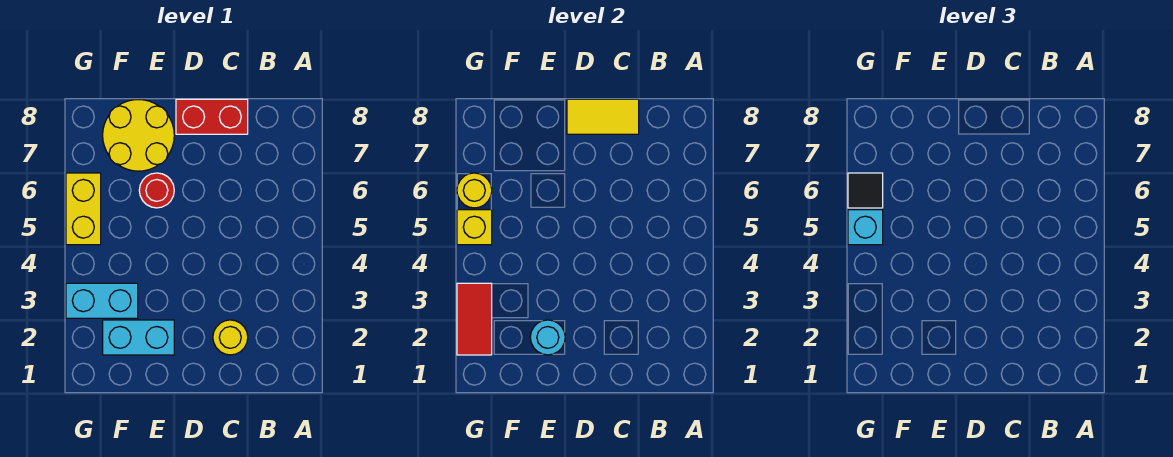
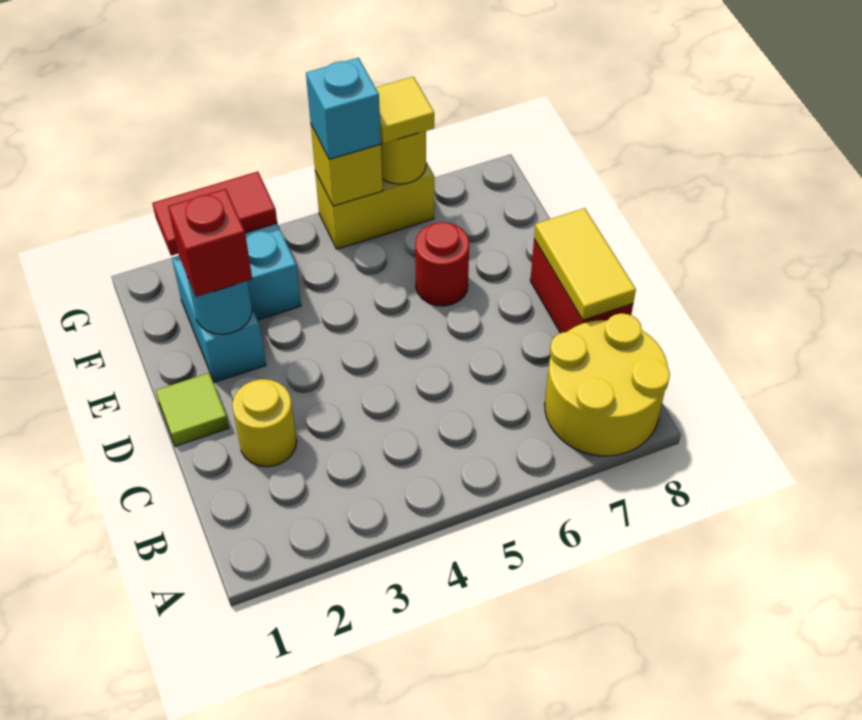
none -> lime tile D1 level 1
none -> red brick E2 level 3
yellow round brick E7:F8 level 1 -> yellow round brick A7:B8 level 1
black tile G6 level 3 -> yellow tile G6 level 3

